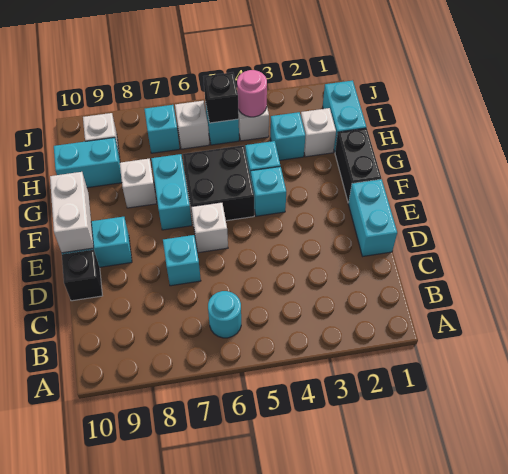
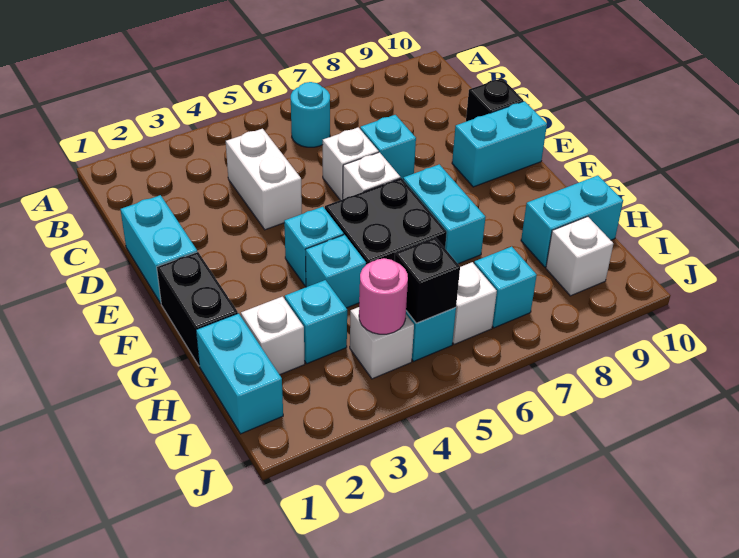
white brick E10:F10 level 2 -> white brick C4:D4 level 1
white brick G8 level 1 -> white brick D6 level 1

